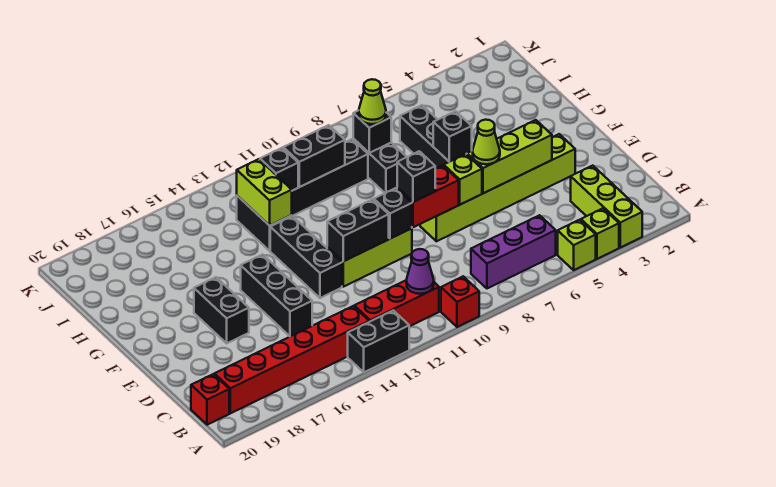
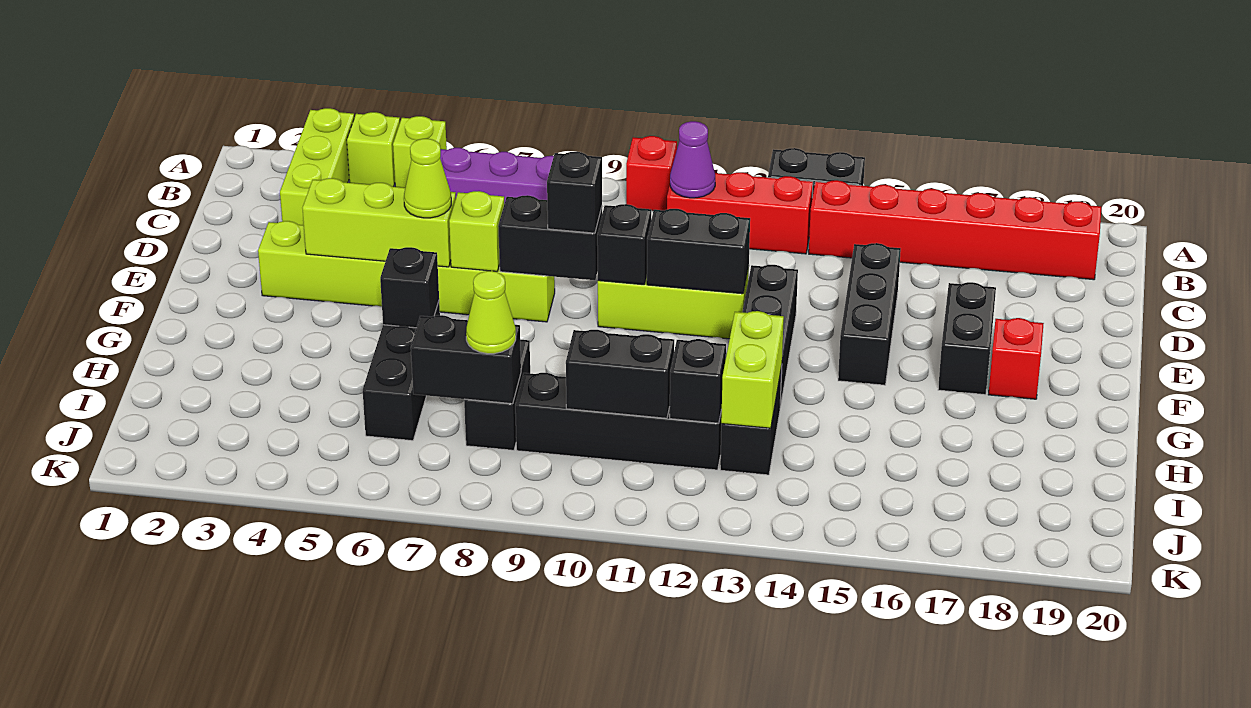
red brick B20 level 1 -> red brick F18 level 1
red brick E8:E9 level 2 -> black brick E8:E9 level 2
black brick I8 level 2 -> black brick I7:I8 level 2

